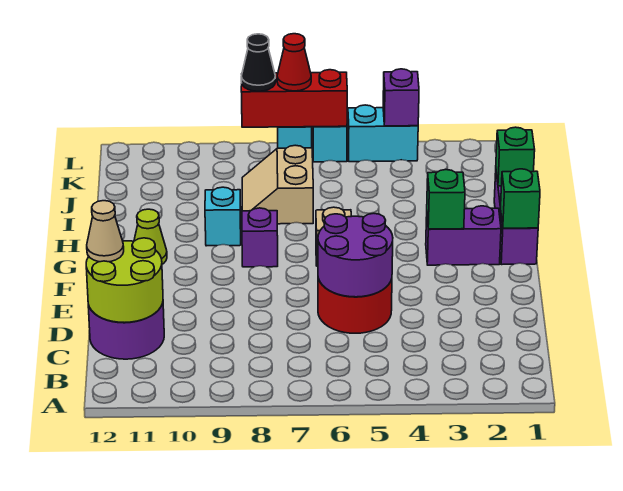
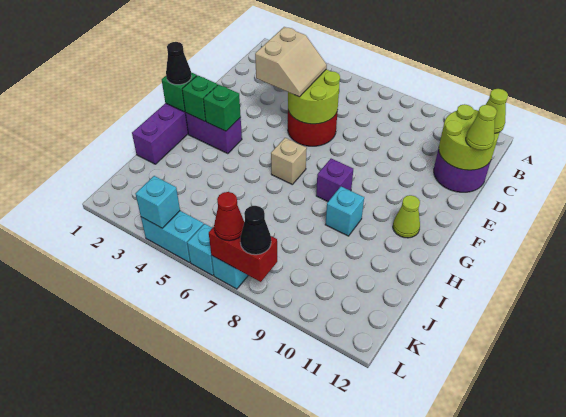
none -> lime cone C12 level 3
purple round brick D5:E6 level 2 -> lime round brick D5:E6 level 2
tan cone D12 level 3 -> lime cone D12 level 3
none -> black cone G1 level 3
green brick I1 level 2 -> green brick G2 level 2
tan slope I7:J8 level 1 top 7 -> tan slope D4:E5 level 3 top 4
purple brick L4 level 2 -> cyan brick L4 level 2
red brick L6:L8 level 2 -> red brick L7:L8 level 2

